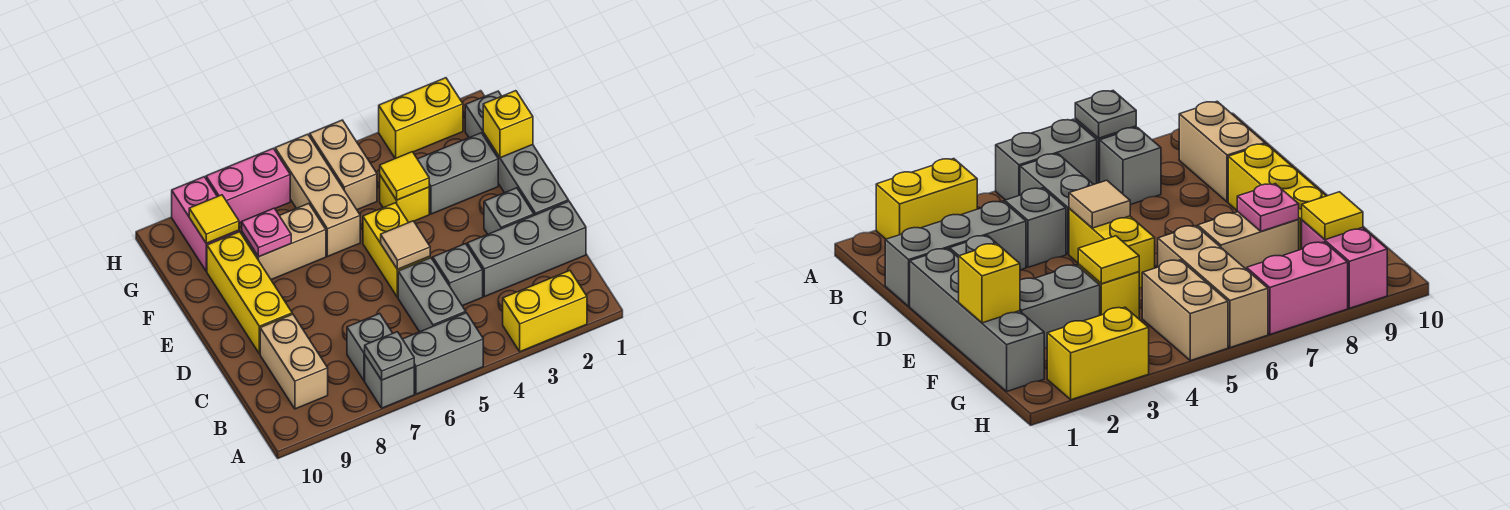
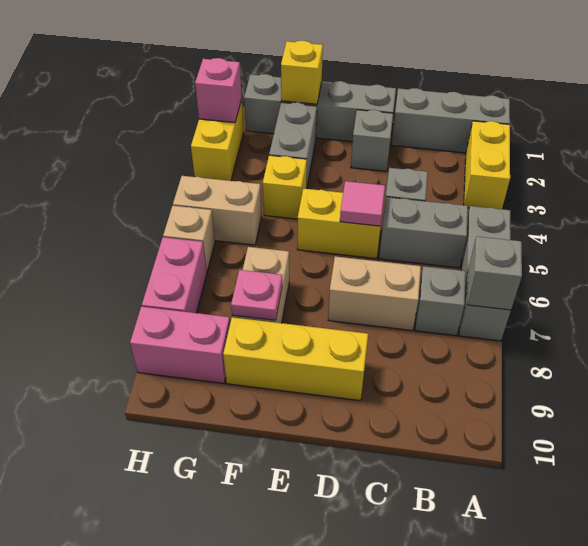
grey plate A7 level 2 -> grey brick A7 level 2
tan brick B9:C9 level 1 -> tan brick C7:D7 level 1
grey brick C1:C3 level 1 -> grey brick A1:C1 level 1
tan tile D5 level 2 -> pink tile D5 level 2
yellow tile F4 level 2 -> none
tan brick F6:H6 level 1 -> tan brick H6 level 1
yellow tile G9 level 2 -> none
none -> pink brick H2 level 2

